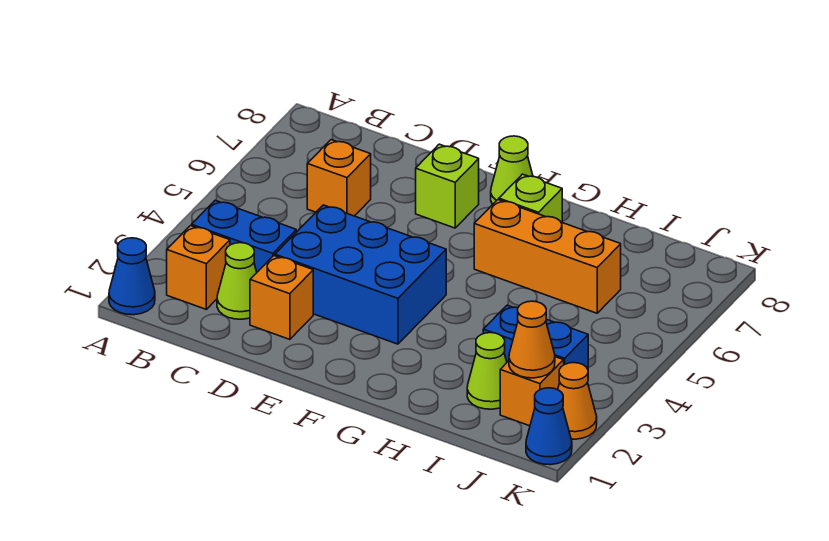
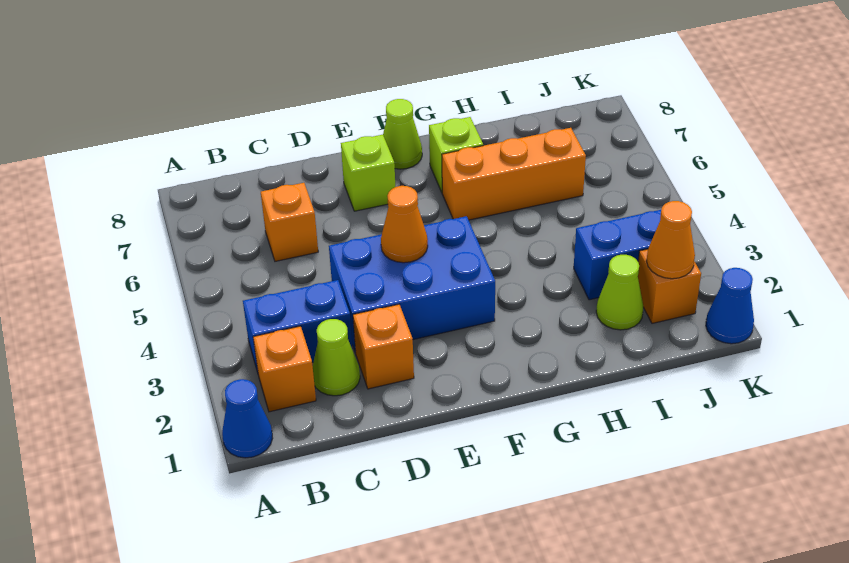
orange cone K2 level 1 -> orange cone E4 level 2

